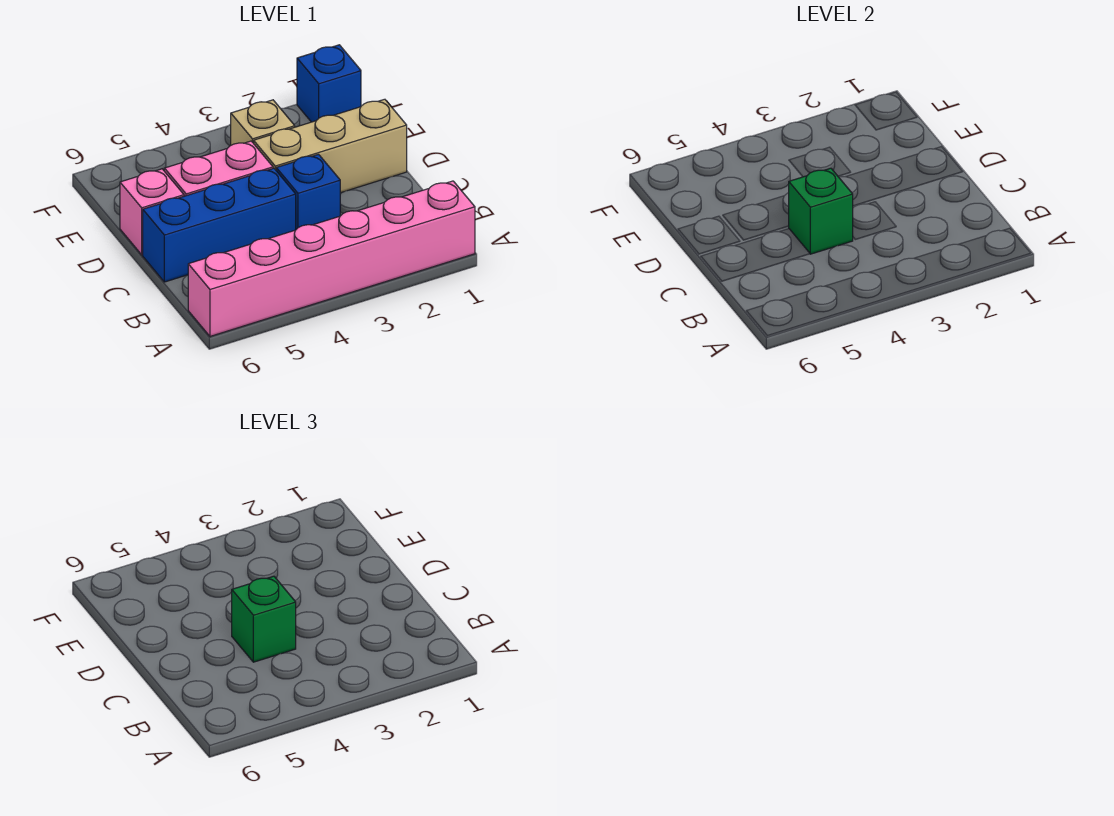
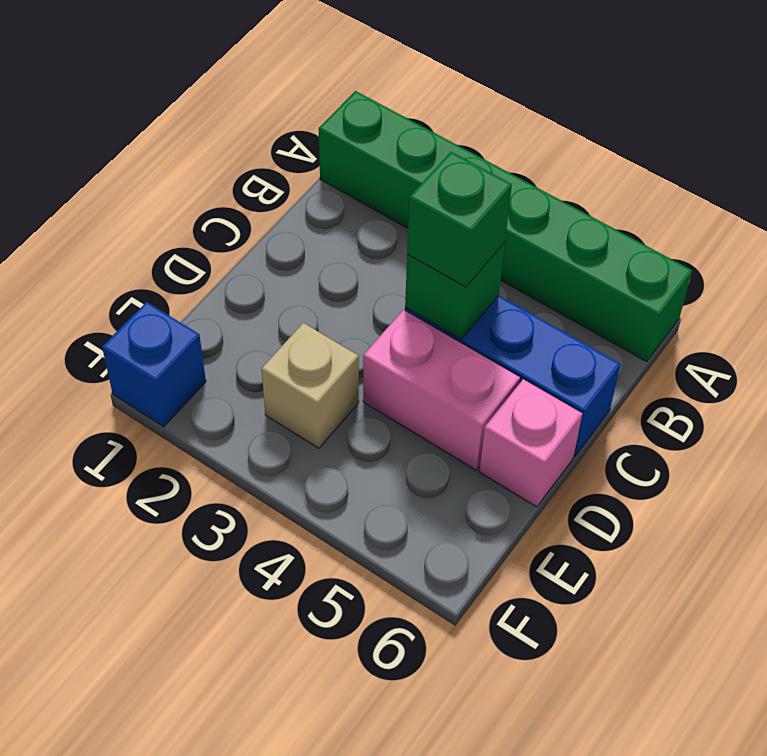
pink brick A1:A6 level 1 -> green brick A1:A6 level 1
blue brick C3 level 1 -> none
tan brick D1:D3 level 1 -> none

